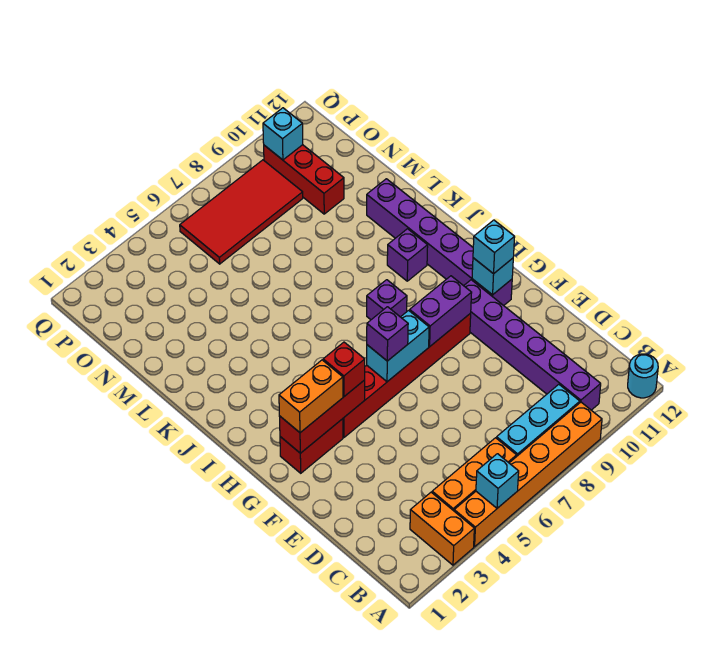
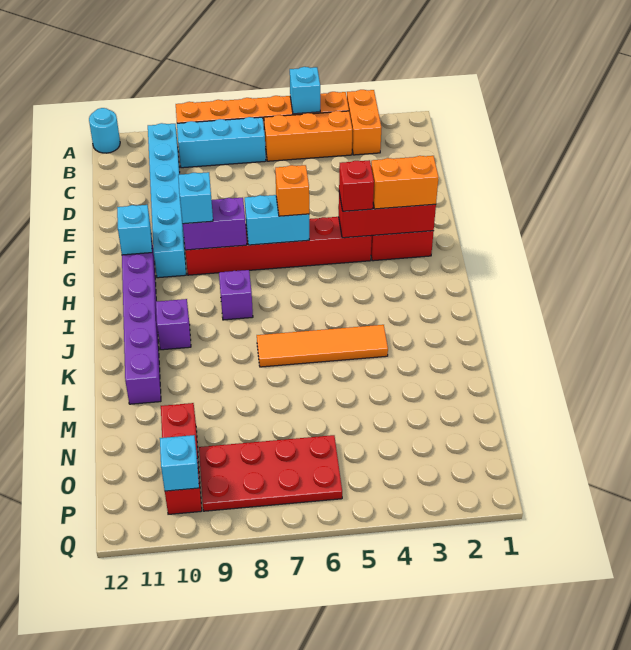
purple brick B10:G10 level 1 -> cyan brick B10:G10 level 1
purple brick G6 level 3 -> orange brick G6 level 3
cyan brick G11 level 3 -> cyan brick G9 level 3
none -> orange tile K4:K7 level 1
red tile O6:P9 level 1 -> red plate O6:P9 level 1

